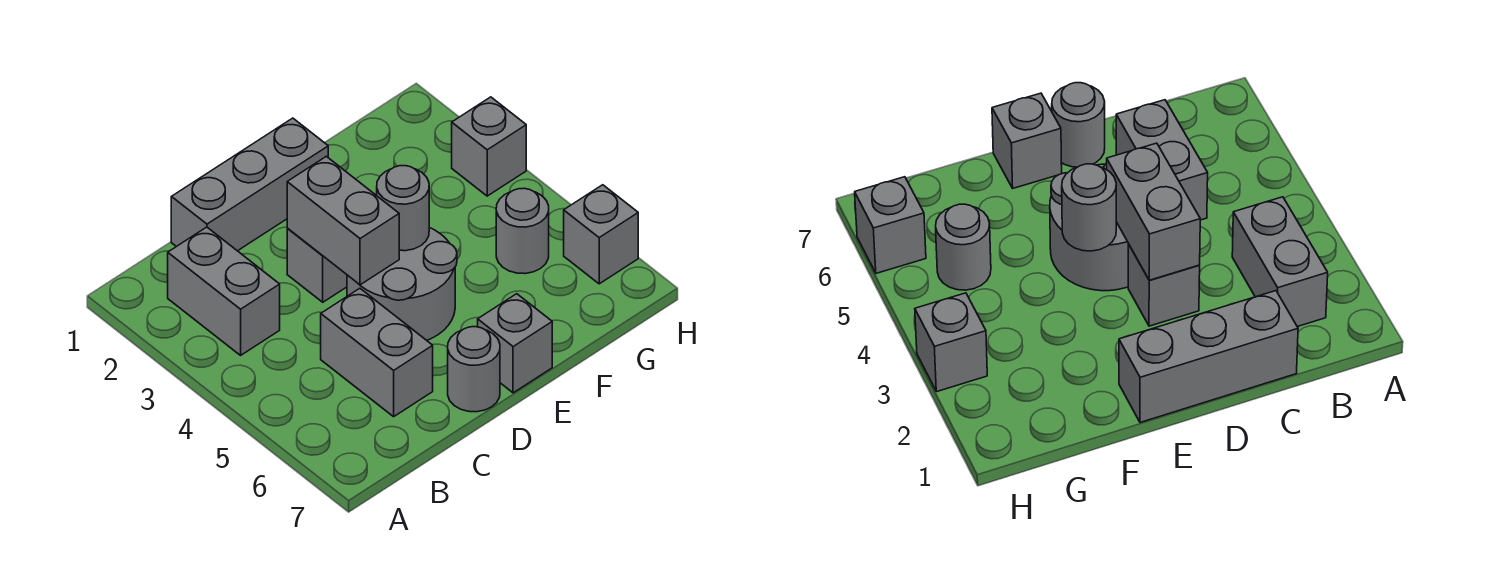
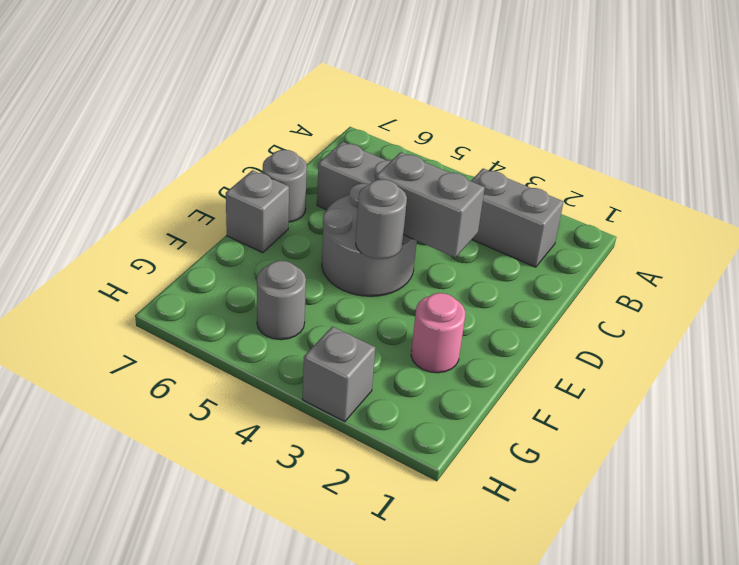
grey brick C1:E1 level 1 -> none
grey brick D3 level 1 -> none
none -> pink round brick F2 level 1
grey brick H6 level 1 -> none

